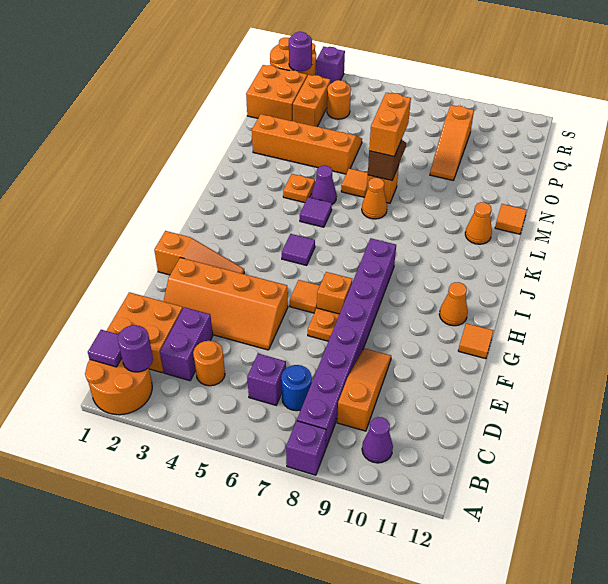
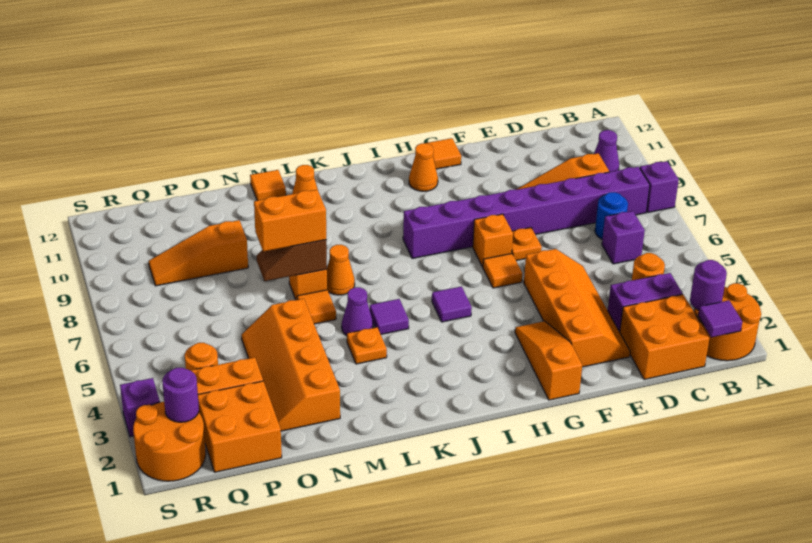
orange slope O9:Q9 level 1 top Q -> orange slope O9:Q9 level 1 top O

